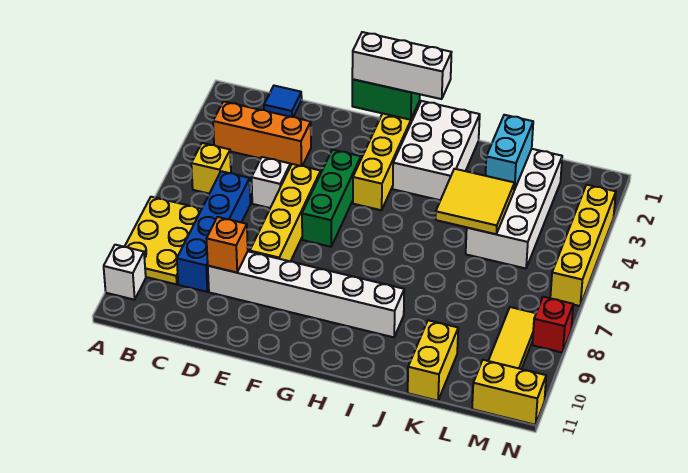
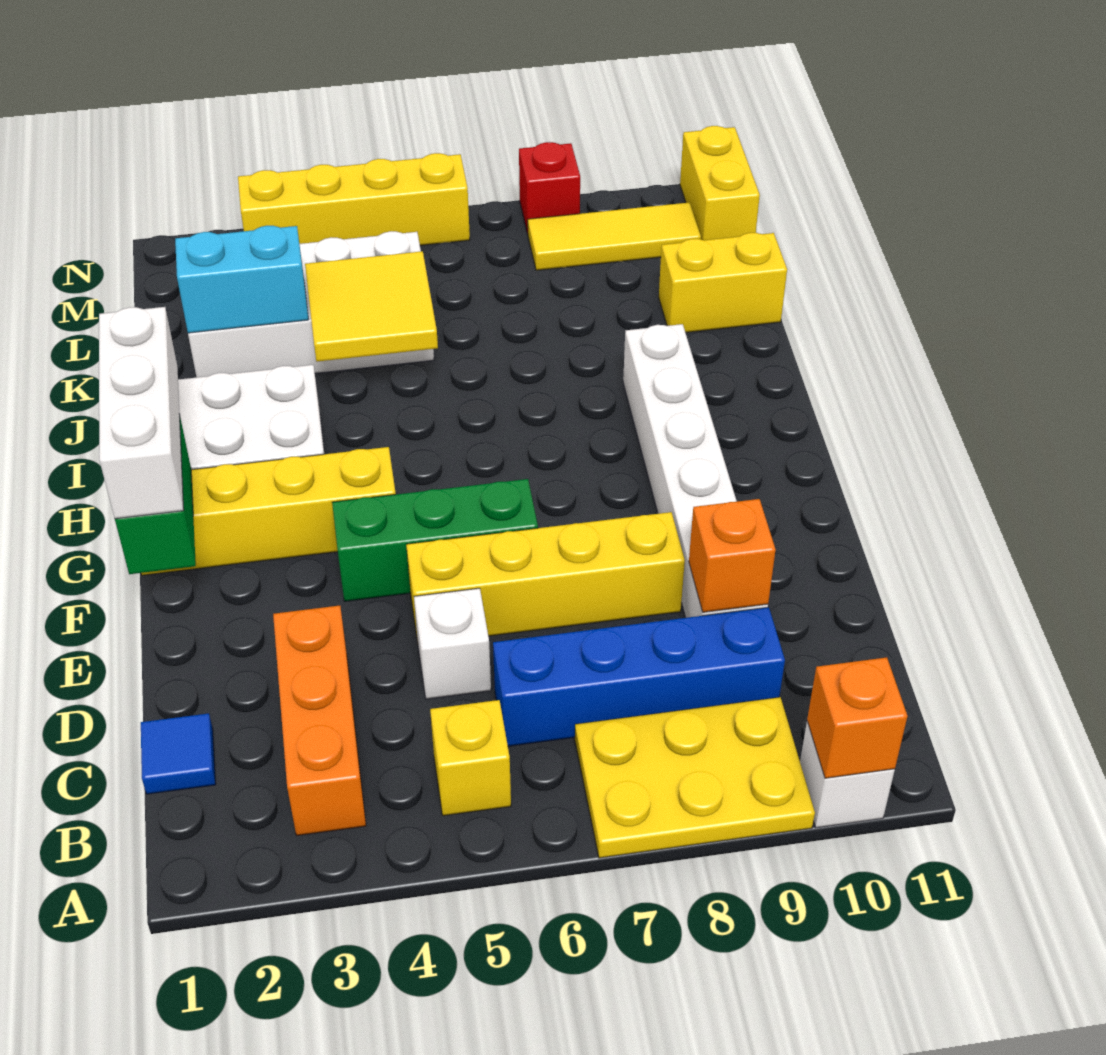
none -> orange brick A10 level 2

